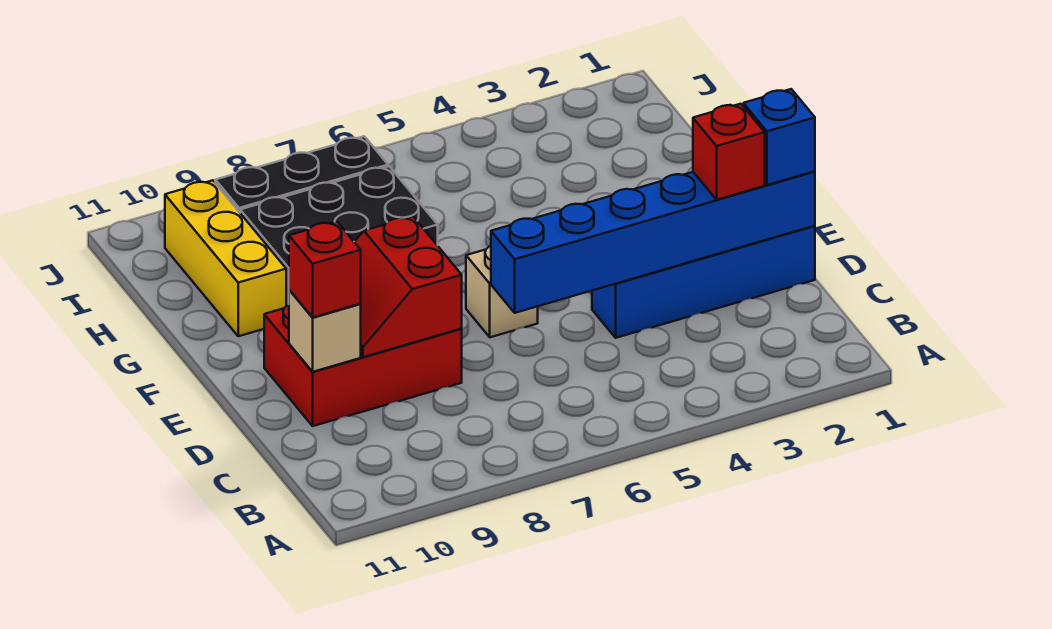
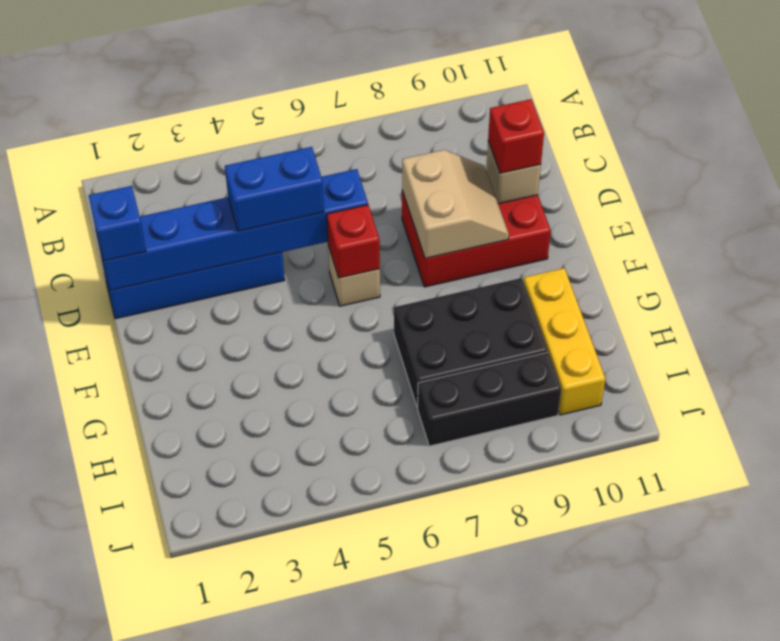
red brick D2 level 3 -> red brick E6 level 2
none -> blue brick D4:D5 level 3
red slope D8:E9 level 2 top 8 -> tan slope D8:E9 level 2 top 8

